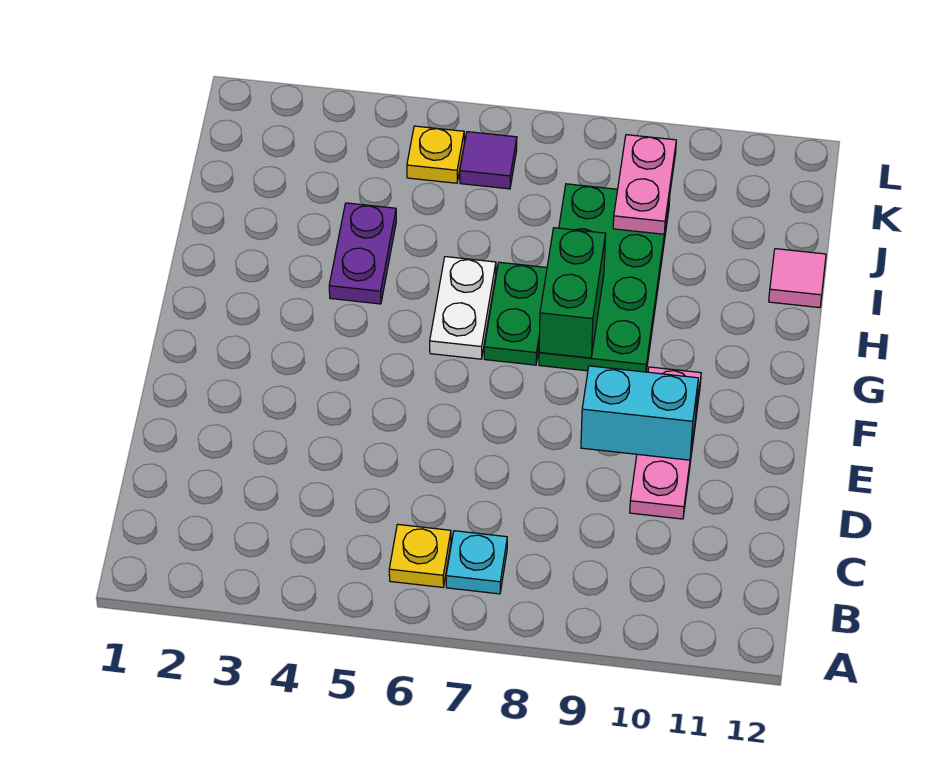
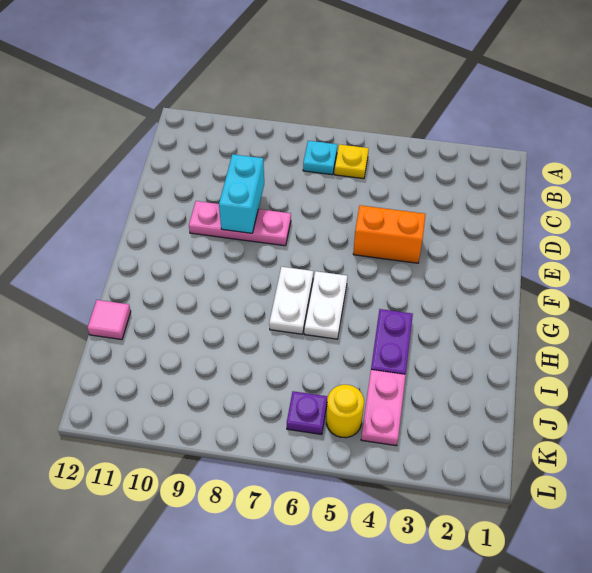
pink plate D10:F10 level 1 -> pink plate E8:E10 level 1
none -> orange brick E4:E5 level 1
cyan brick E9:E10 level 2 -> cyan brick D9:E9 level 2
green plate G7:H7 level 1 -> white plate G7:H7 level 1
green plate G8:J9 level 1 -> none
green brick G8:H8 level 2 -> none
pink plate J9:K9 level 2 -> pink plate J4:K4 level 1
yellow plate K5 level 1 -> yellow round brick K5 level 1
purple tile K6 level 1 -> purple plate K6 level 1

